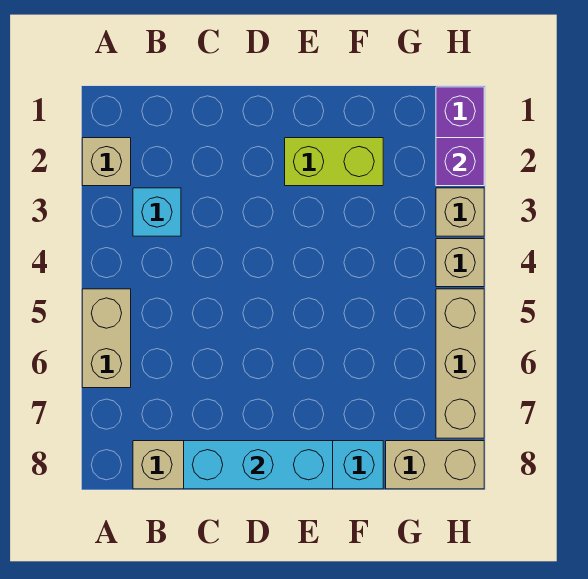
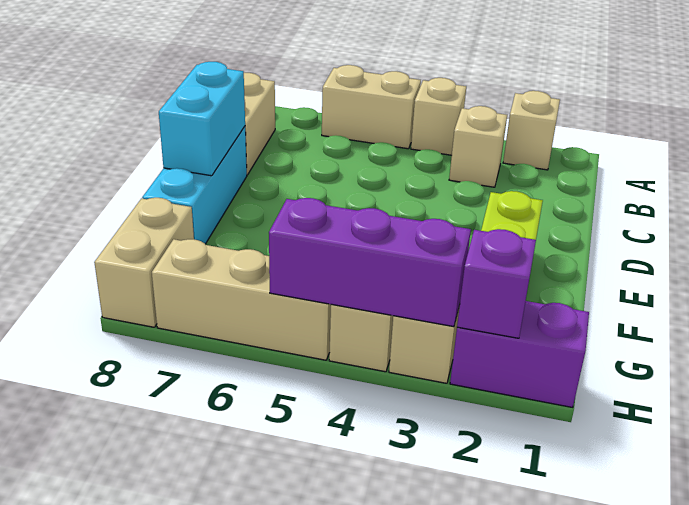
none -> tan brick A4 level 1
cyan brick B3 level 1 -> tan brick B3 level 1
cyan brick C8:E8 level 2 -> cyan brick D8:E8 level 2
none -> purple brick H3:H5 level 2

